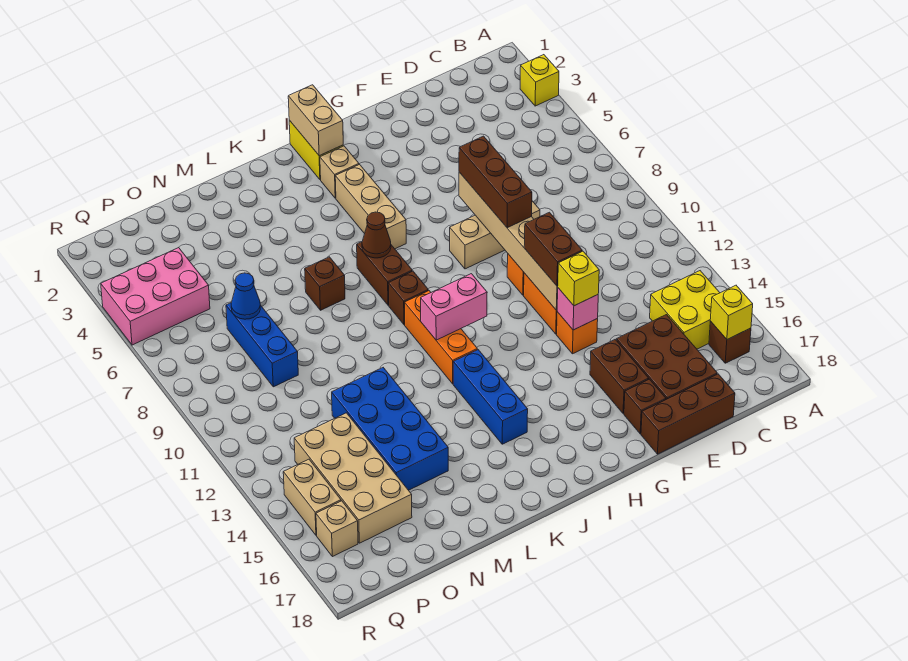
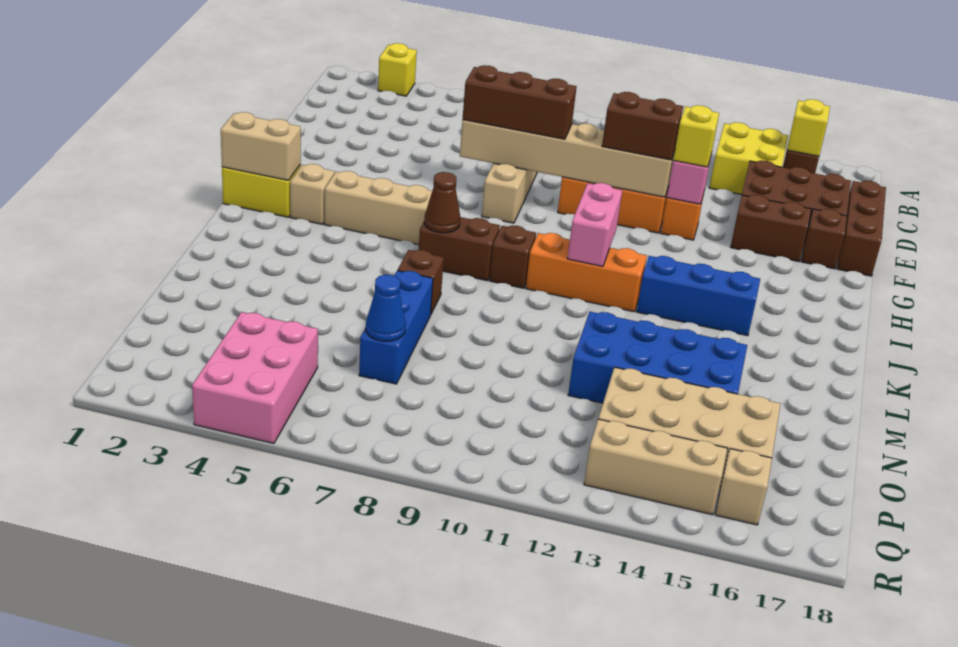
blue brick O7:O9 level 1 -> blue brick M7:O7 level 1
tan brick Q14:Q15 level 1 -> tan brick Q13:Q15 level 1

